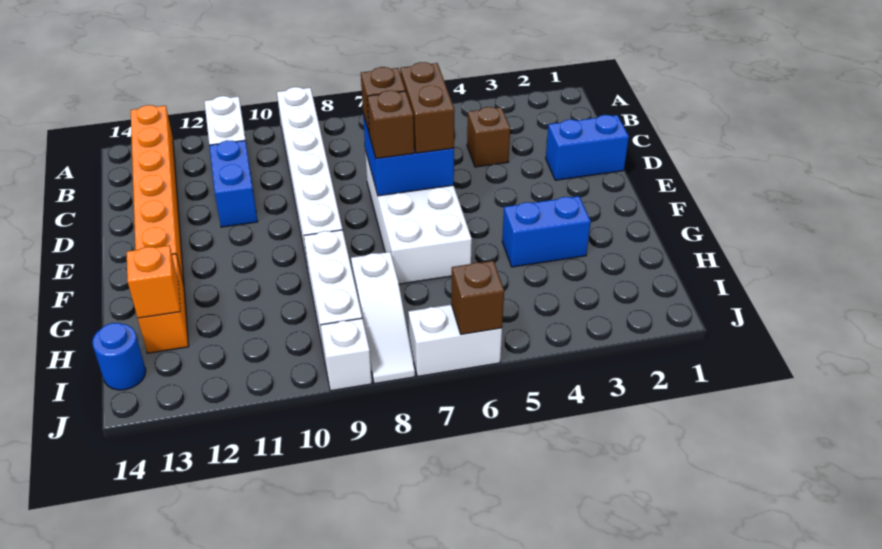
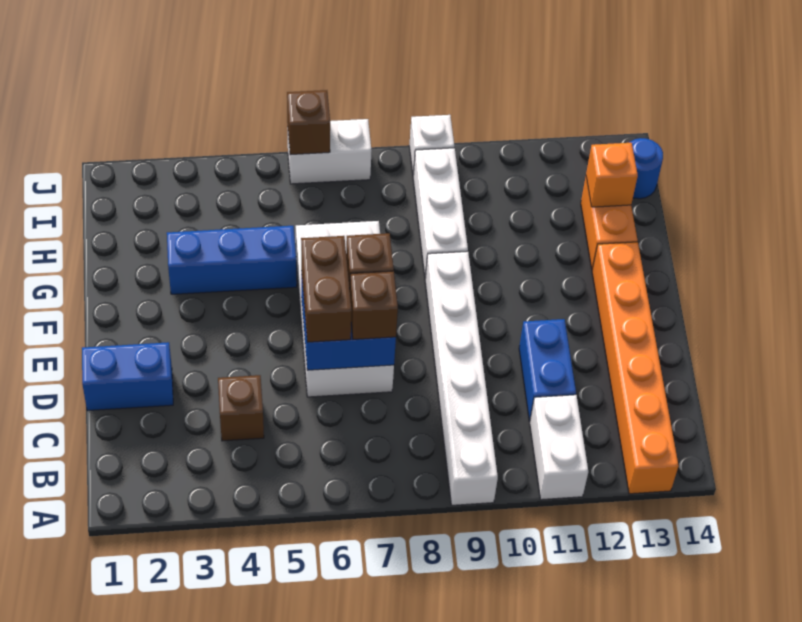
blue brick G3:G4 level 1 -> blue brick G3:G5 level 1
white slope H8:J8 level 1 top H -> none

